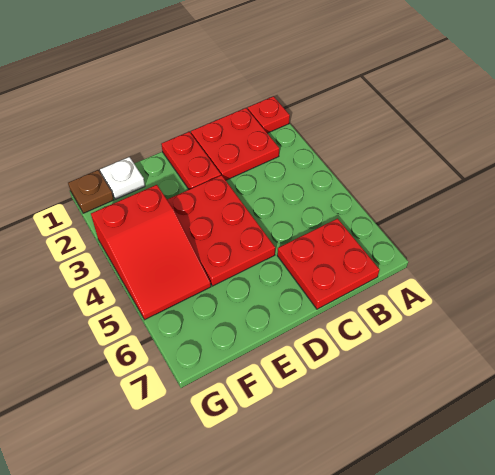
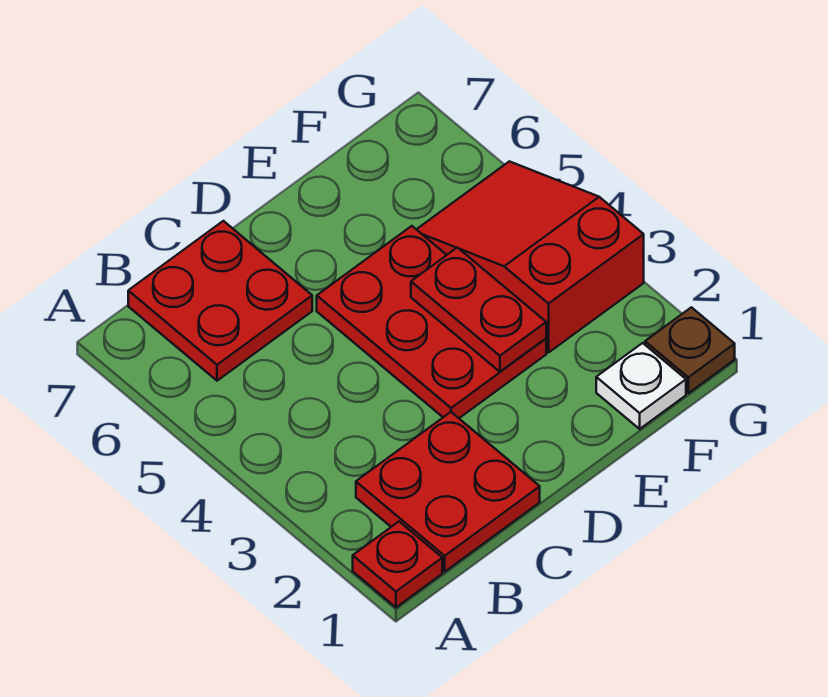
red plate D1:D2 level 1 -> red plate E3:E4 level 2

